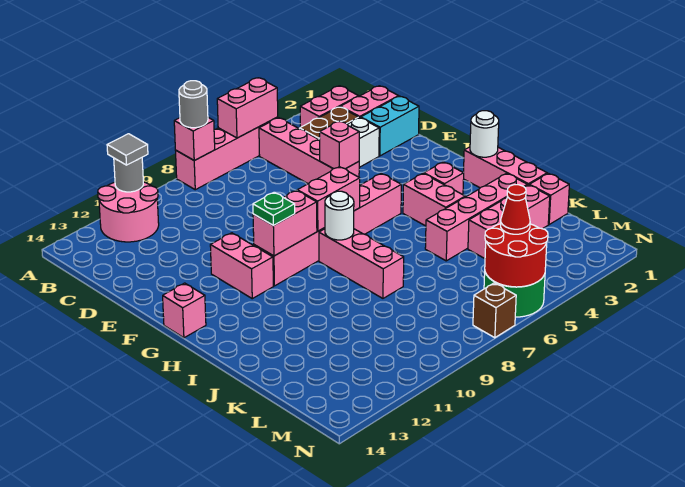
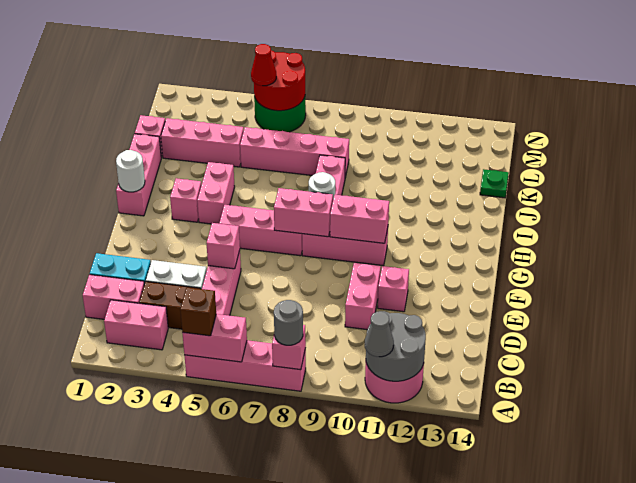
grey round brick A11 level 2 -> grey round brick A11:B12 level 2
grey tile A11 level 3 -> grey cone A11 level 3
pink brick F11:G11 level 1 -> pink brick D10:E10 level 1
green plate G10 level 3 -> green plate K14 level 1
pink brick G14 level 1 -> pink brick E11 level 1
pink brick J2:J5 level 1 -> pink brick K5:K8 level 1
brown brick N7 level 1 -> brown brick A5 level 3

